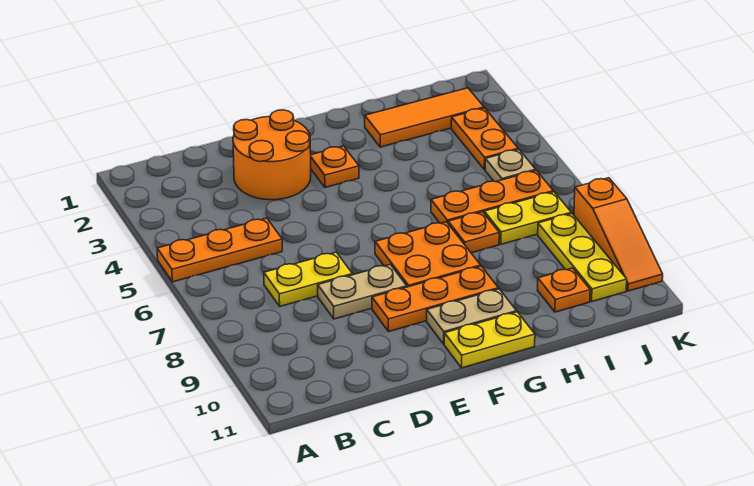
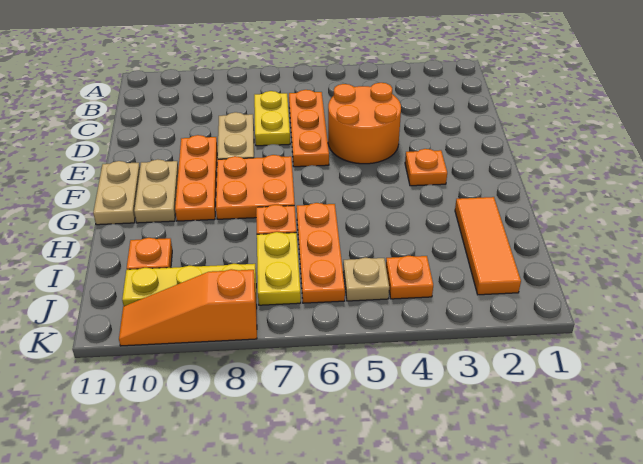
orange plate A5:C5 level 1 -> orange plate C6:E6 level 1
orange round brick D2:E3 level 1 -> orange round brick D4:E5 level 1
yellow plate F11:G11 level 1 -> tan plate F11:G11 level 1
orange plate J3:J4 level 1 -> orange plate J4 level 1

